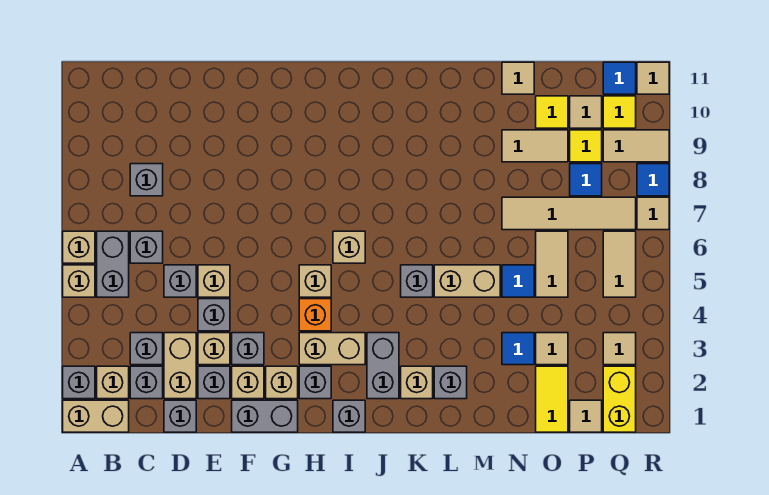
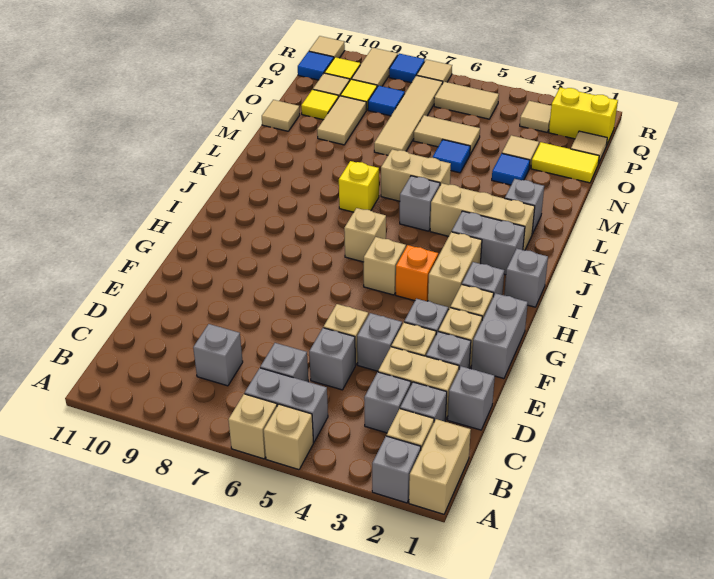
tan brick K2 level 1 -> tan brick K2:K4 level 1
none -> yellow brick K7 level 1
tan brick L5:M5 level 1 -> tan brick L5:L6 level 1

